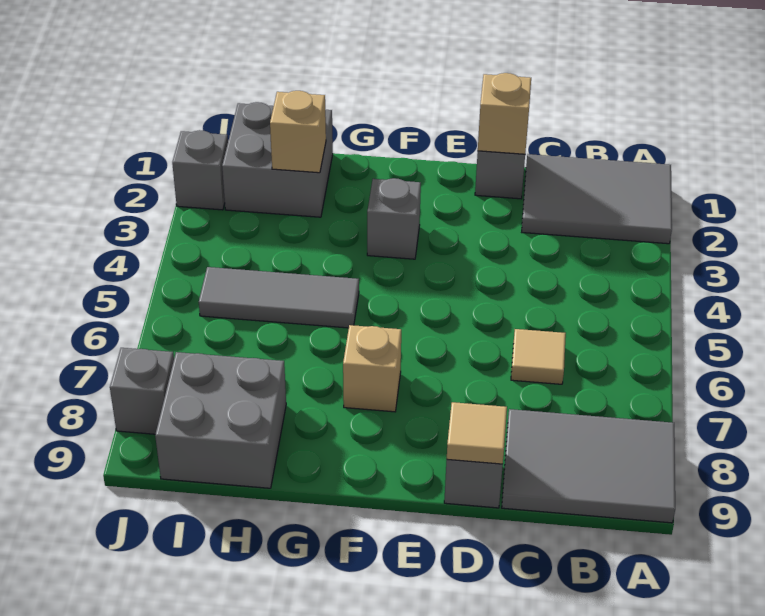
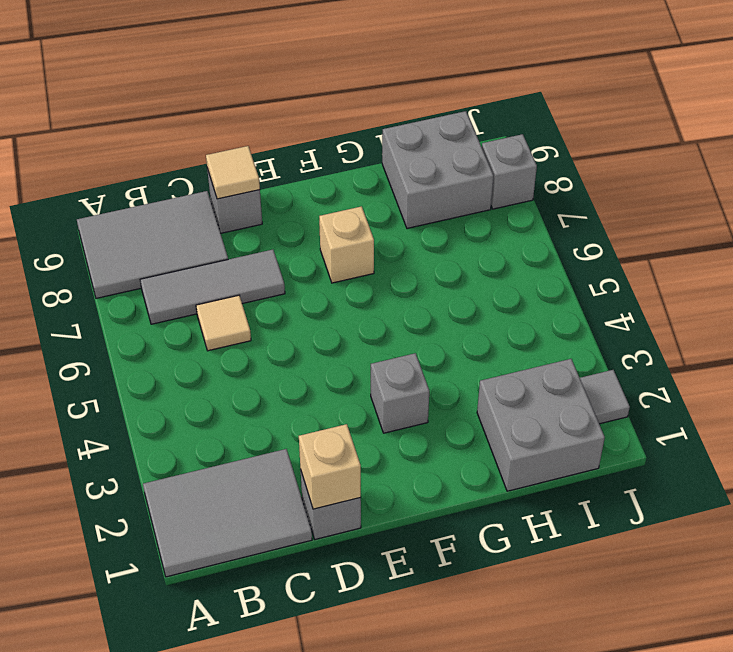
grey tile G5:I5 level 1 -> grey tile B7:D7 level 1
tan brick H2 level 2 -> none
grey brick J2 level 1 -> grey tile J2 level 1

